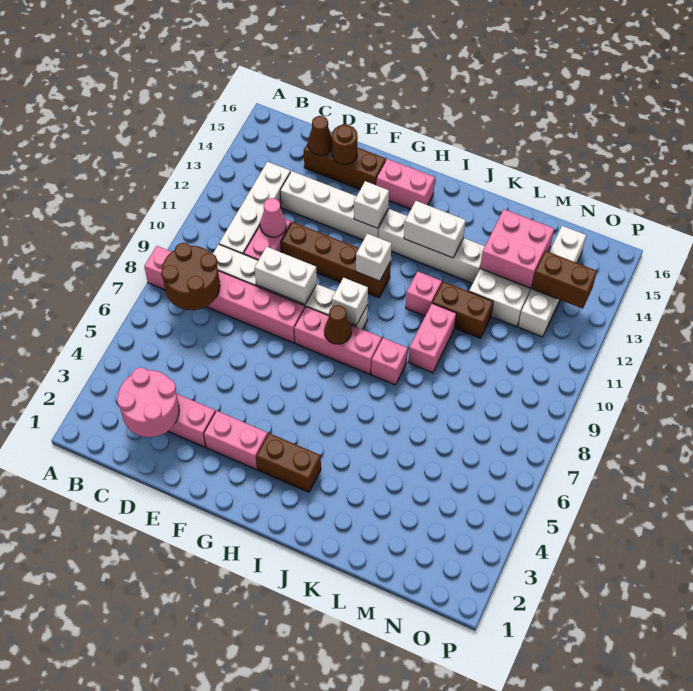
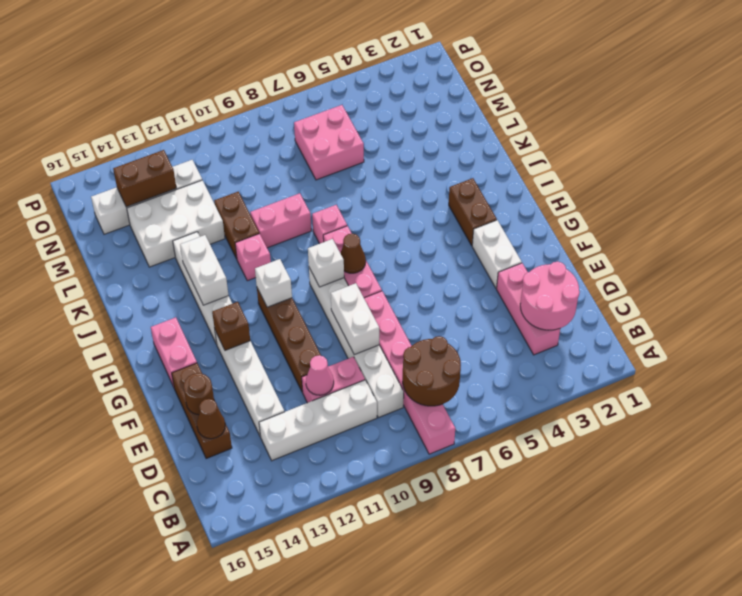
pink brick F3:G3 level 1 -> white brick F3:G3 level 1
white brick G13 level 2 -> brown brick G13 level 2
pink brick L13:M14 level 2 -> pink brick M6:N7 level 1
brown brick N13:O13 level 2 -> brown brick N13:N14 level 2

